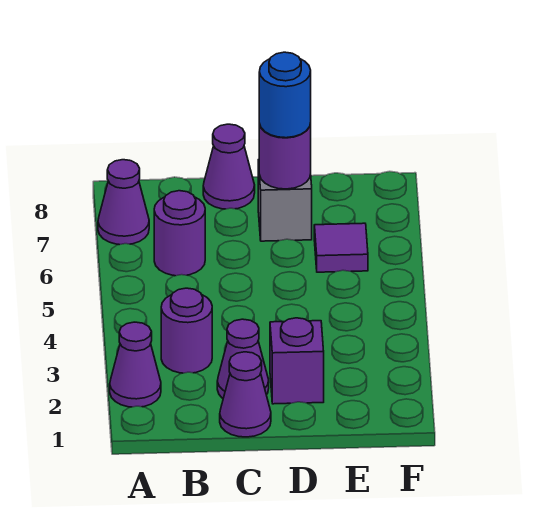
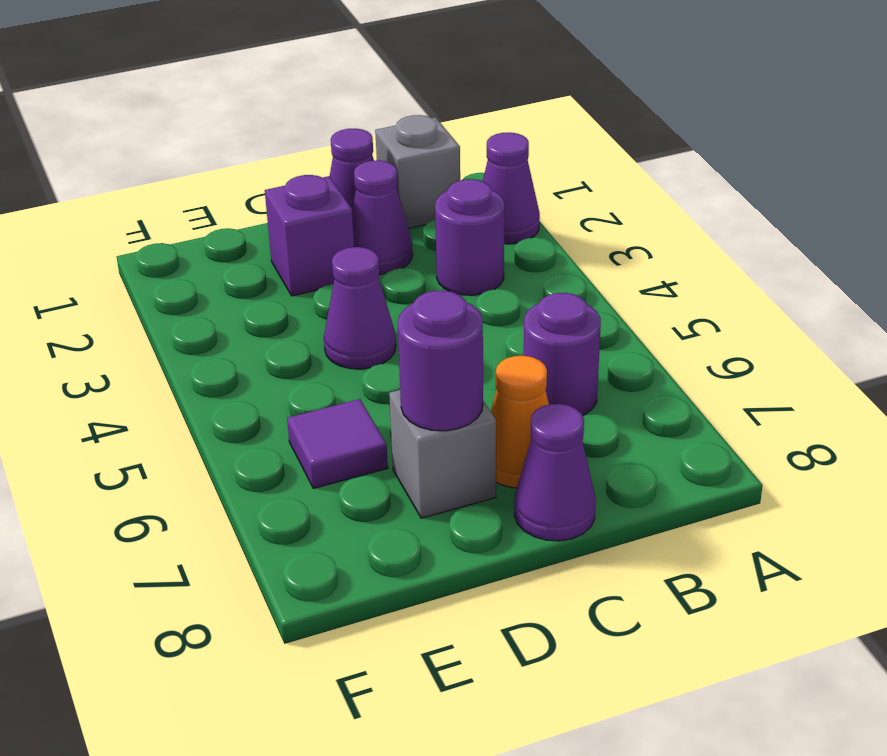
purple cone A7 level 1 -> purple cone D4 level 1
none -> grey brick B1 level 1
none -> orange cone C7 level 1
blue round brick D7 level 3 -> none

